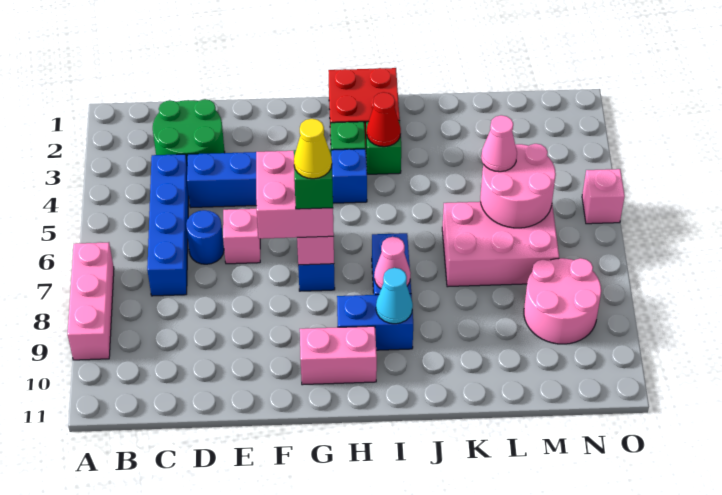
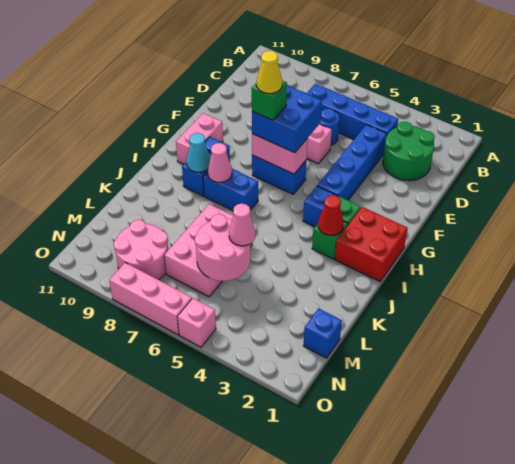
pink brick A7:A9 level 1 -> pink brick O6:O8 level 1
pink brick F6:G7 level 3 -> blue brick F6:G7 level 3
none -> blue brick M1 level 1

